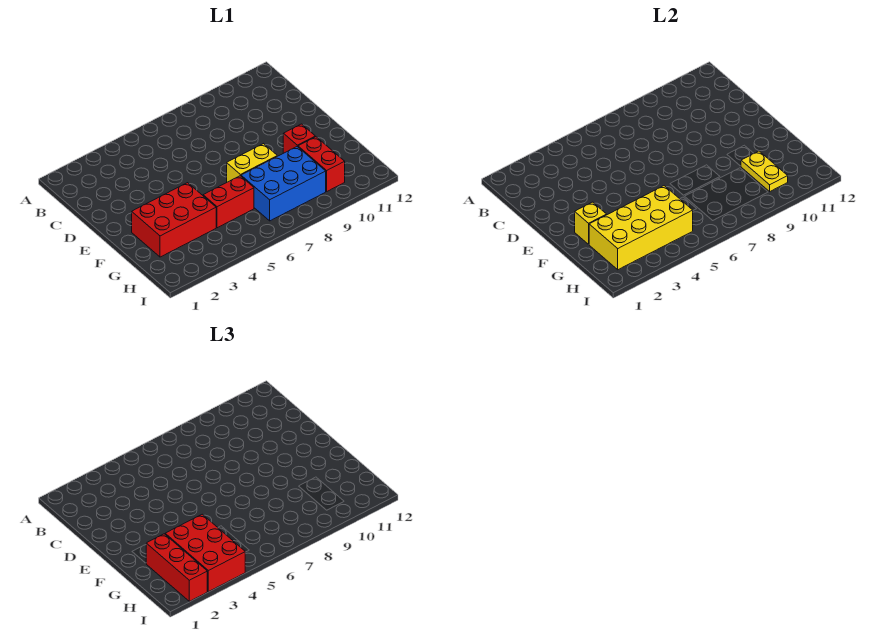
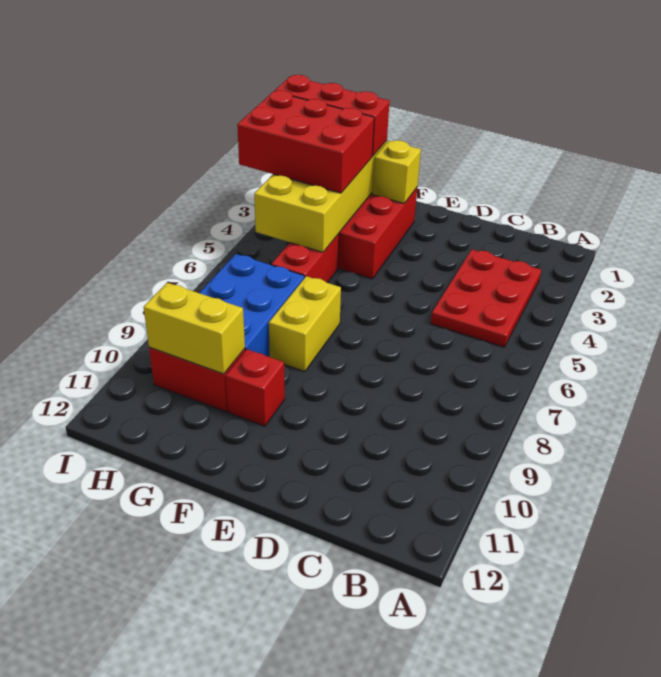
none -> red plate B3:C5 level 1
yellow plate G10:H10 level 2 -> yellow brick G10:H10 level 2

